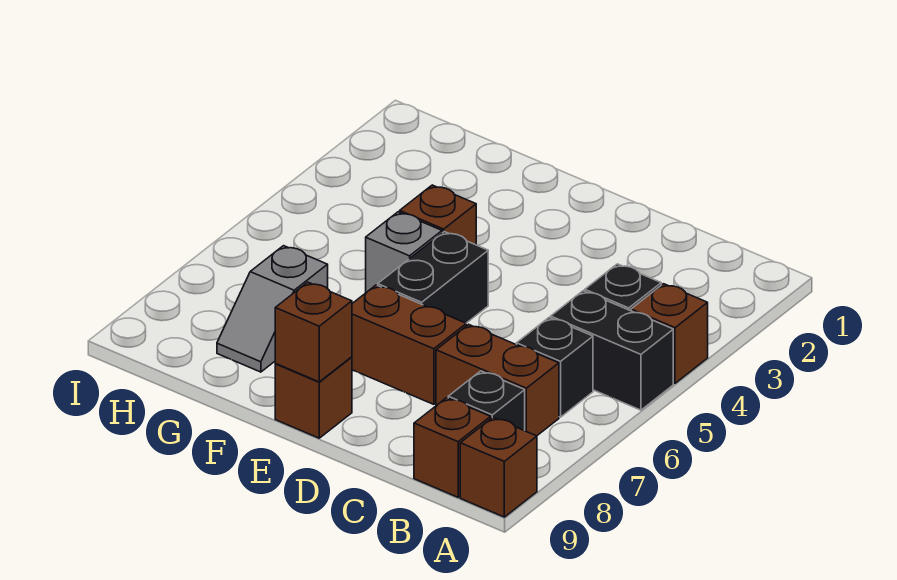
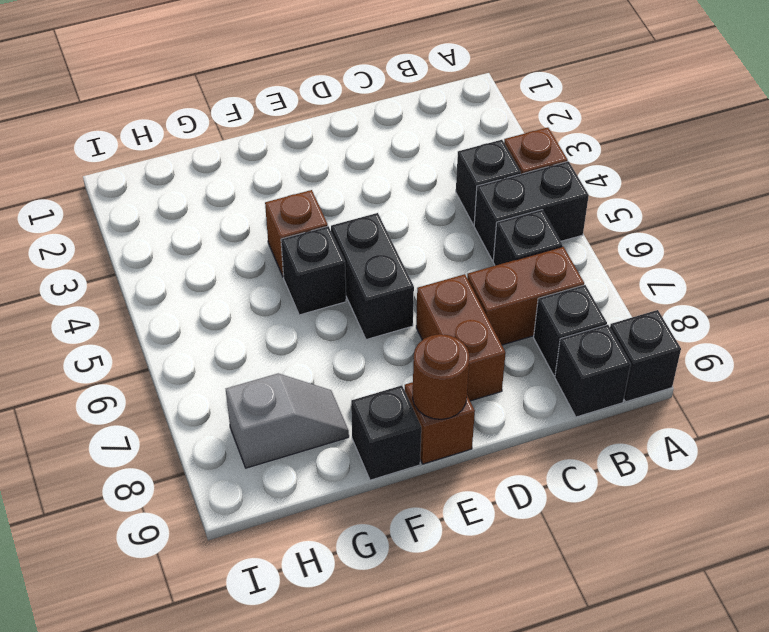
brown brick A9 level 1 -> black brick A9 level 1
brown brick B9 level 1 -> black brick B9 level 1
brown brick D7:E7 level 1 -> brown brick D7:D8 level 1
brown brick E9 level 2 -> brown round brick E9 level 2
grey brick F5 level 1 -> black brick F5 level 1
none -> black brick F9 level 1
grey slope G7:G8 level 1 top 7 -> grey slope G8:H8 level 1 top H

